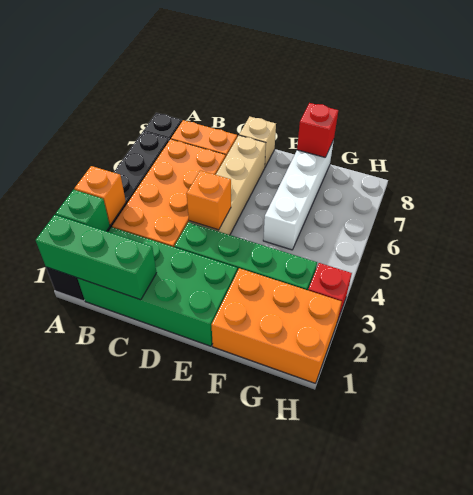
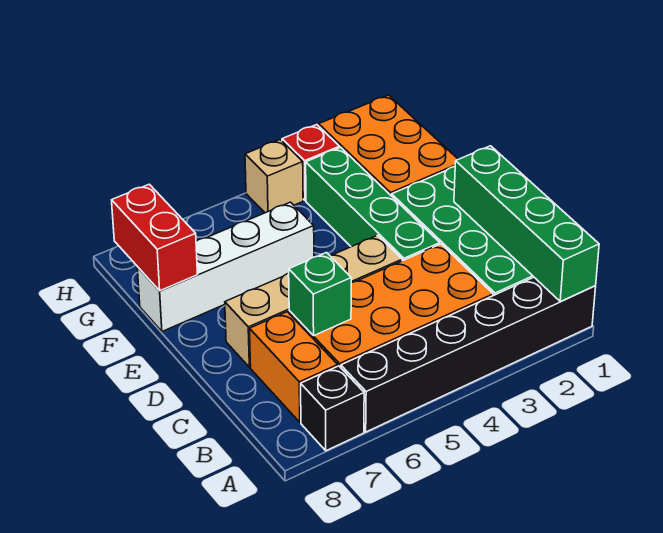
green brick A1:C1 level 2 -> green brick A1:D1 level 2
green brick A2 level 2 -> green brick C6 level 2
orange brick A3 level 2 -> none
orange brick D4 level 2 -> none
tan brick D8 level 1 -> tan brick H4 level 1
red brick F8 level 2 -> red brick F8:G8 level 2

